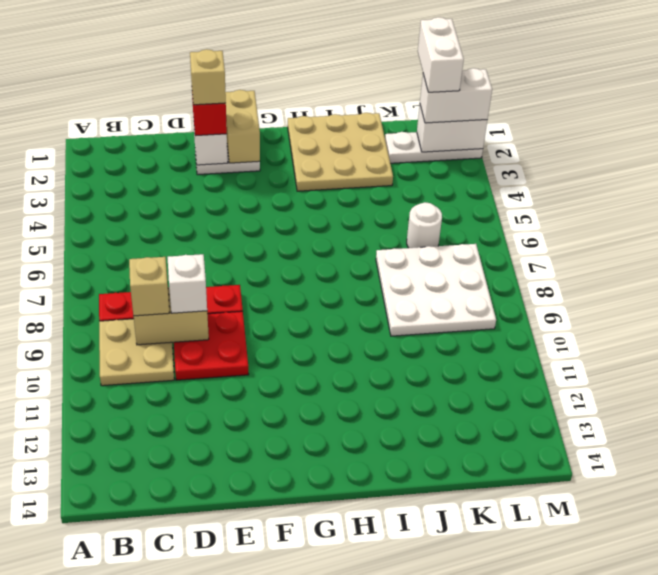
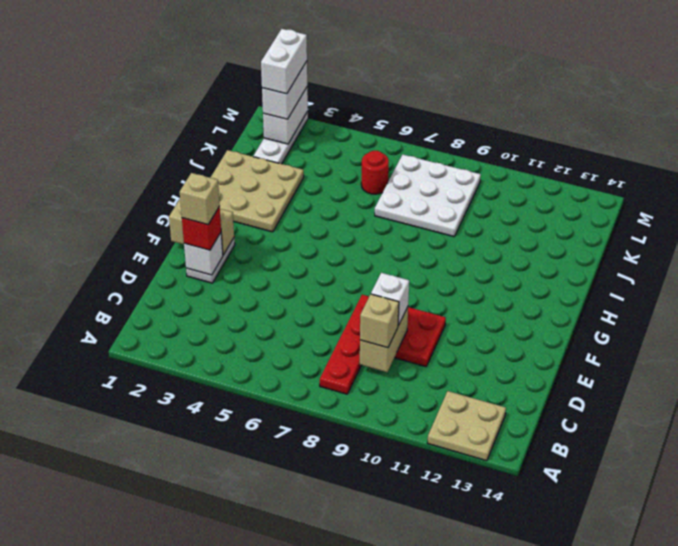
tan plate B9:C10 level 1 -> tan plate A12:B13 level 1
white round brick K6 level 1 -> red round brick K6 level 1
white brick L1:L2 level 4 -> white brick L2:M2 level 4

